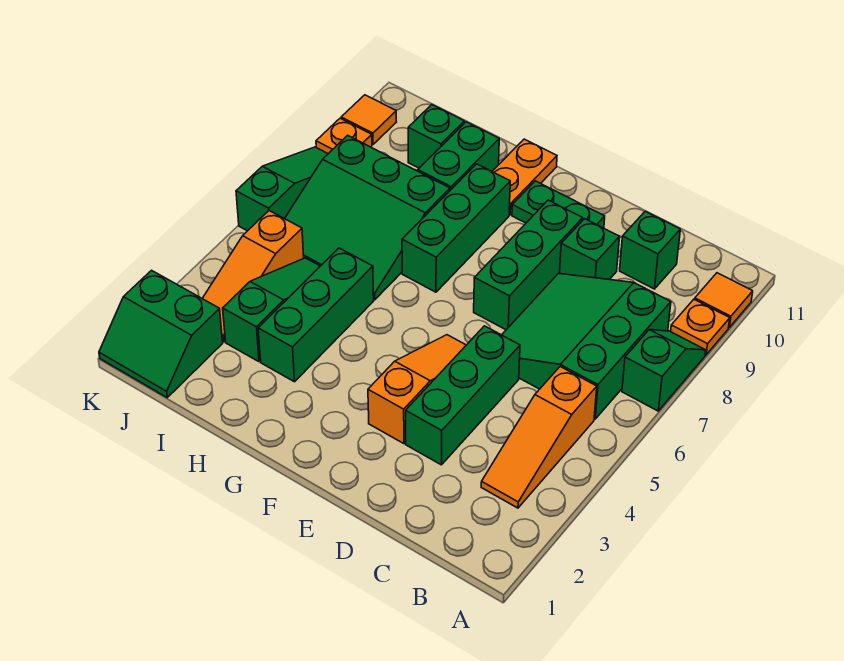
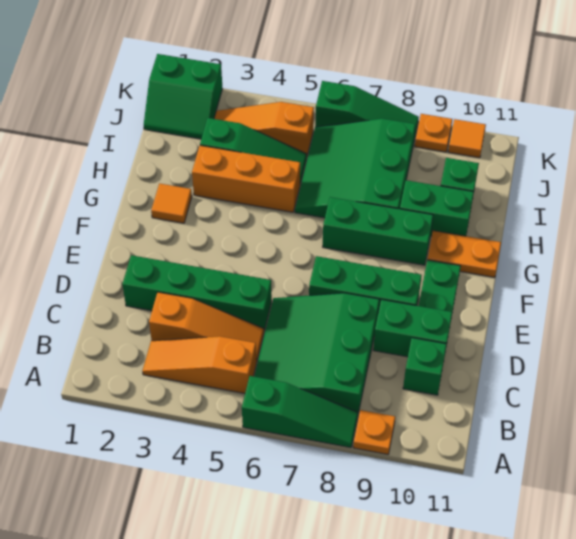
green slope A7:A8 level 1 top 7 -> green slope A6:A8 level 1 top 6
orange tile A10 level 1 -> orange tile G2 level 1
green slope B6:D8 level 1 top B -> green slope B6:D8 level 1 top 8
green brick D3:D5 level 1 -> green brick D2:D5 level 1
green brick D9 level 1 -> green brick D9:D10 level 1
orange slope E3:E5 level 1 top 3 -> orange slope C3:C5 level 1 top 3
green brick H3:H5 level 1 -> orange brick H3:H5 level 1
green slope J1:K2 level 1 top 2 -> green slope J1:K2 level 1 top K

